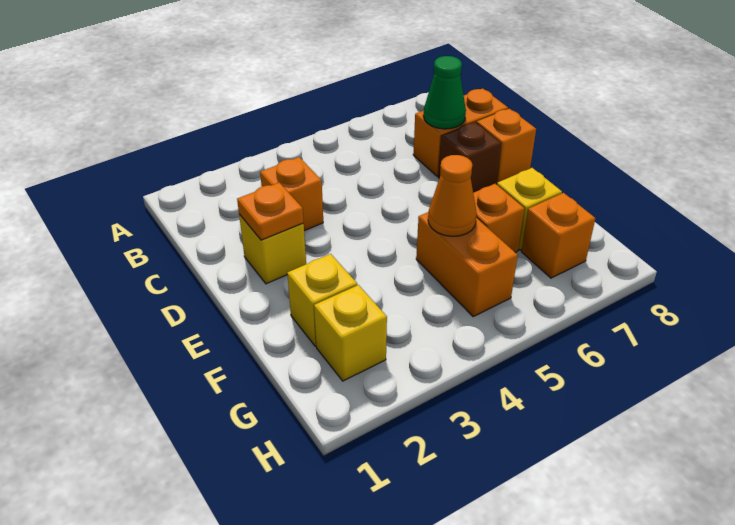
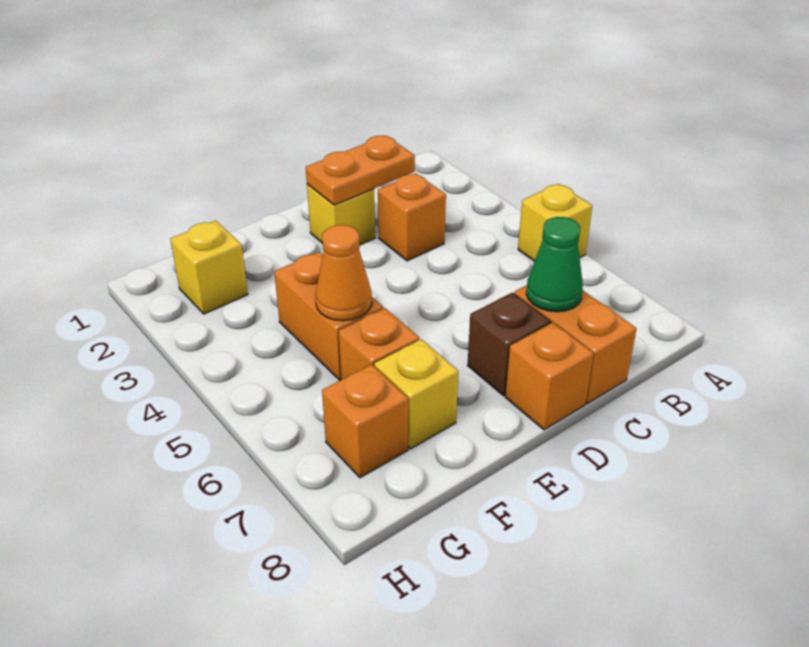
orange plate D2 level 2 -> orange plate C2:D2 level 2
yellow brick F2 level 1 -> yellow brick A5 level 1
orange brick F5:G5 level 1 -> orange brick F4:F5 level 1

